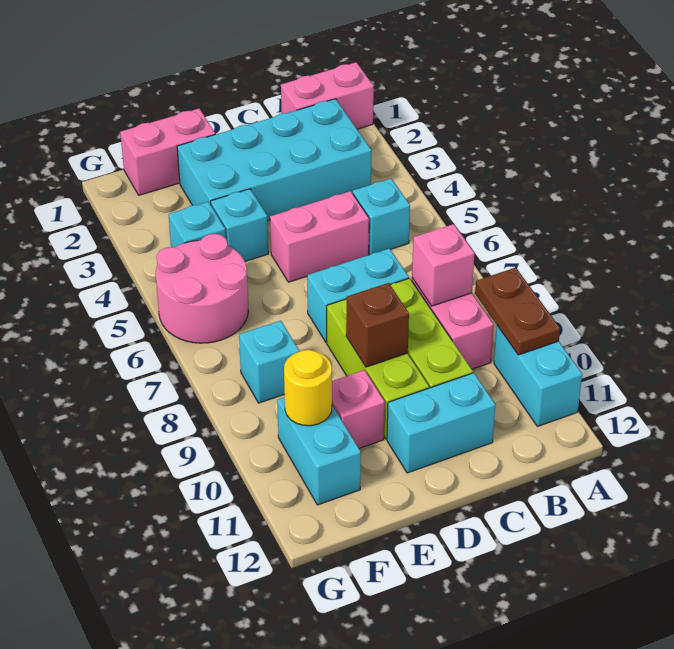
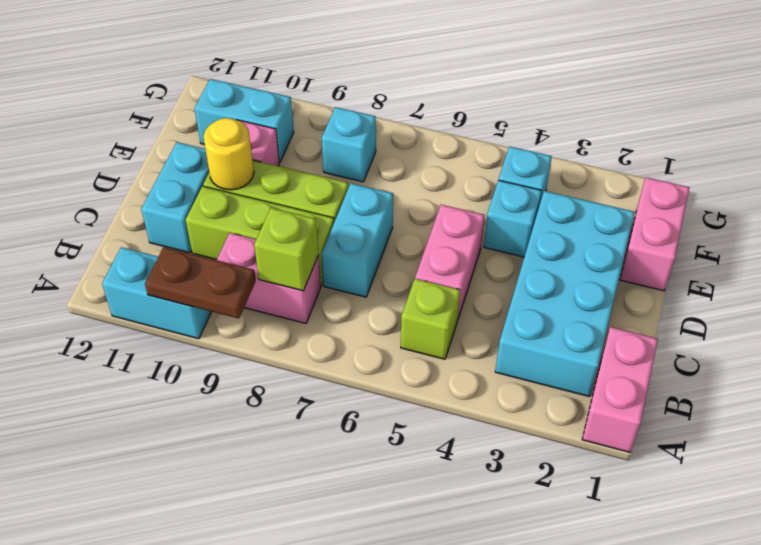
cyan brick B5 level 1 -> lime brick B5 level 1
pink brick B8 level 2 -> lime brick B8 level 2
brown brick D9 level 2 -> none
pink round brick F5:G6 level 1 -> none
yellow round brick F10 level 2 -> yellow round brick D10 level 2

